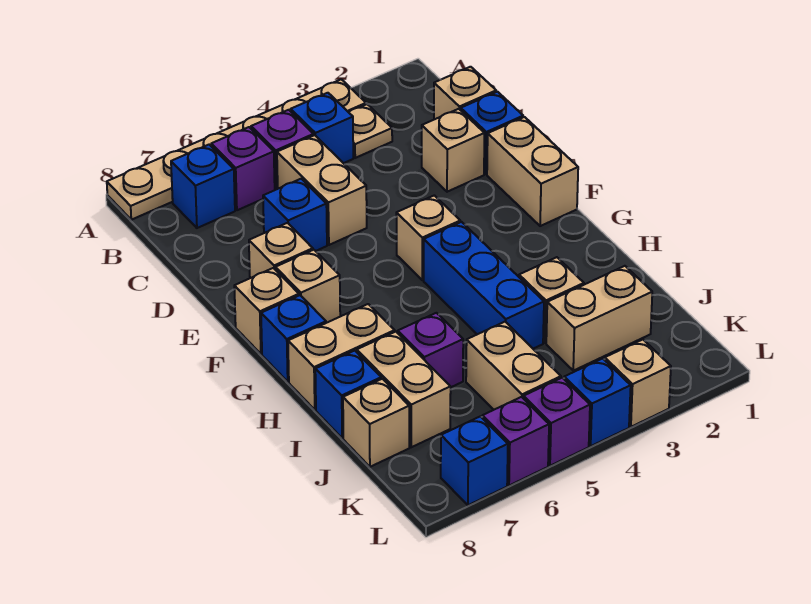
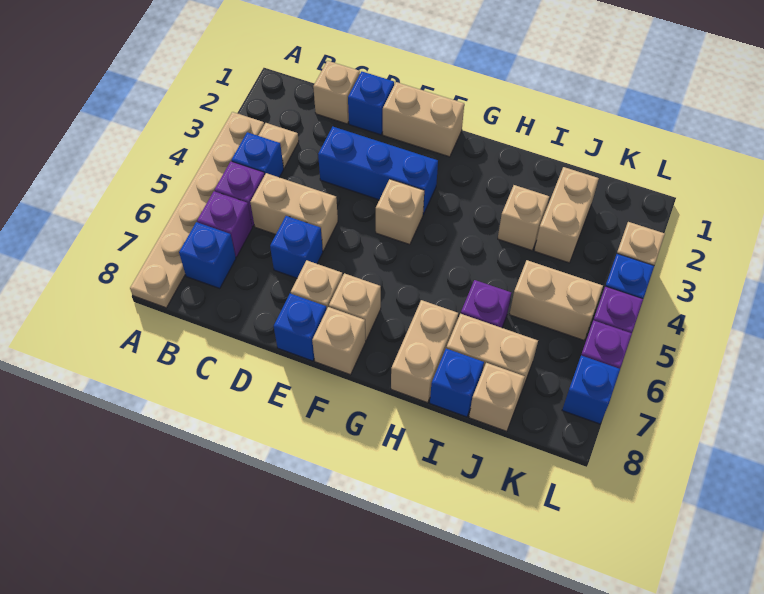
tan brick D2 level 1 -> none
blue brick G4:I4 level 1 -> blue brick D3:F3 level 1
blue brick G8 level 1 -> blue brick E8 level 1

